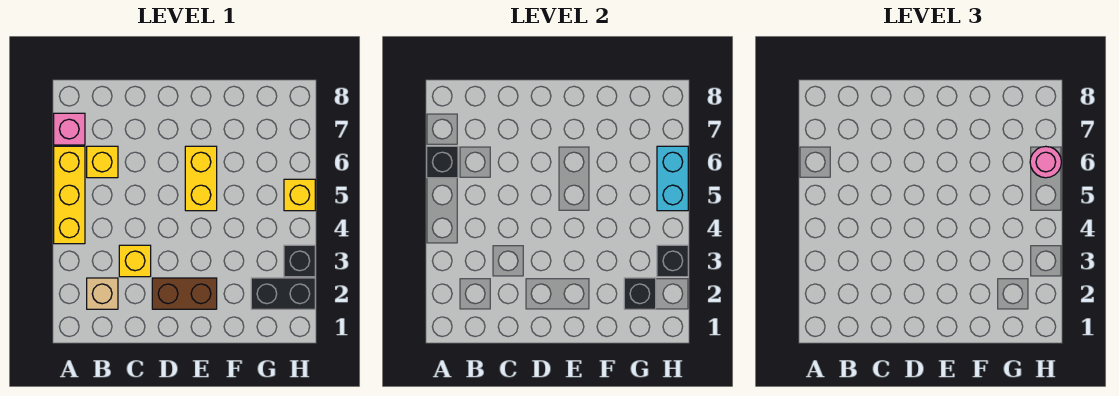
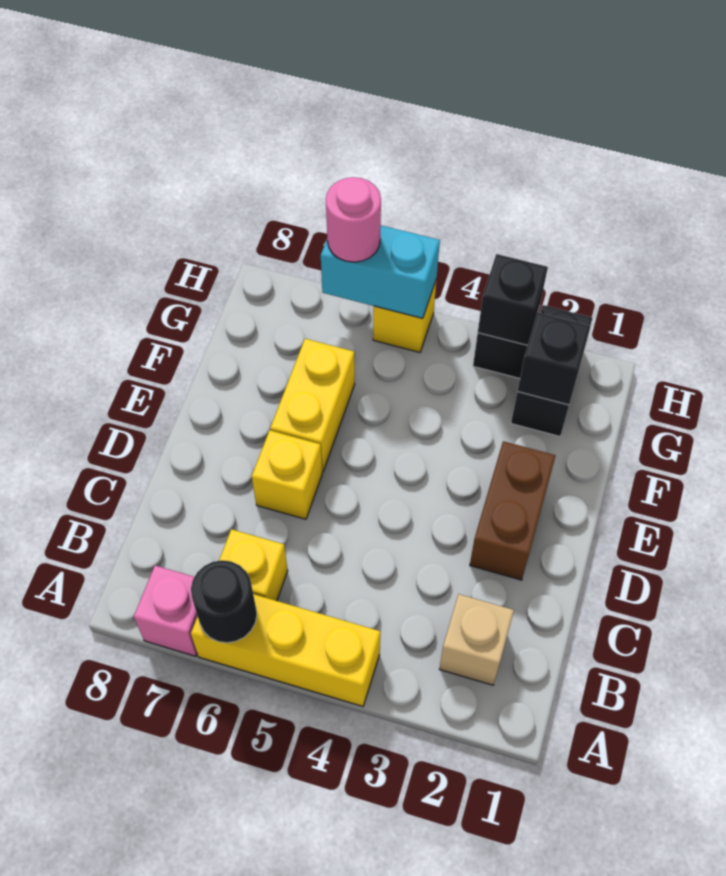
black brick A6 level 2 -> black round brick A6 level 2
yellow brick C3 level 1 -> yellow brick D6 level 1
yellow brick E5:E6 level 1 -> yellow brick E6:F6 level 1

